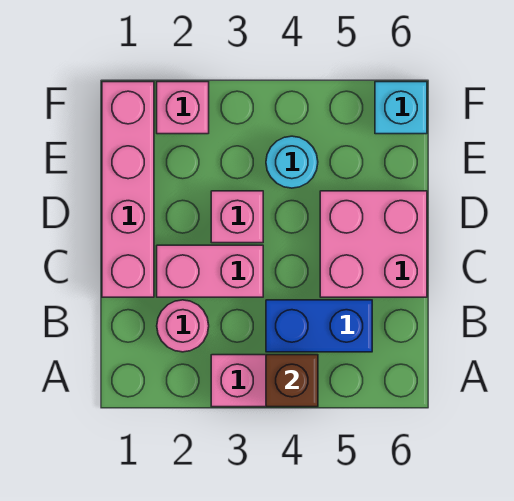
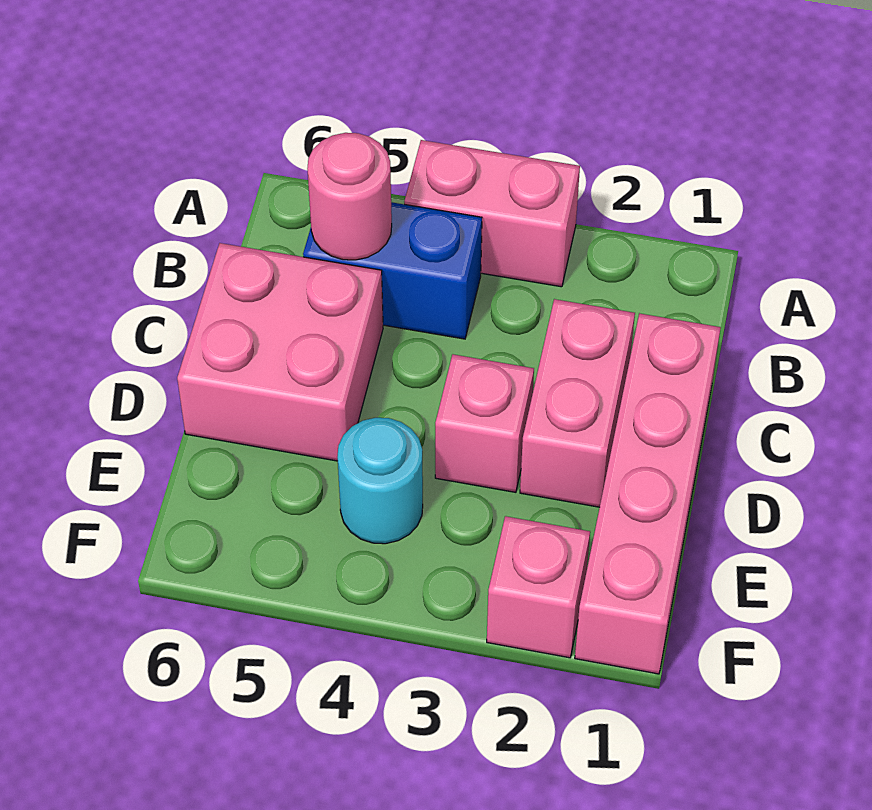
brown brick A4 level 2 -> none
pink round brick B2 level 1 -> pink round brick B5 level 2
pink brick C2:C3 level 1 -> pink brick C2:D2 level 1
cyan brick F6 level 1 -> none

